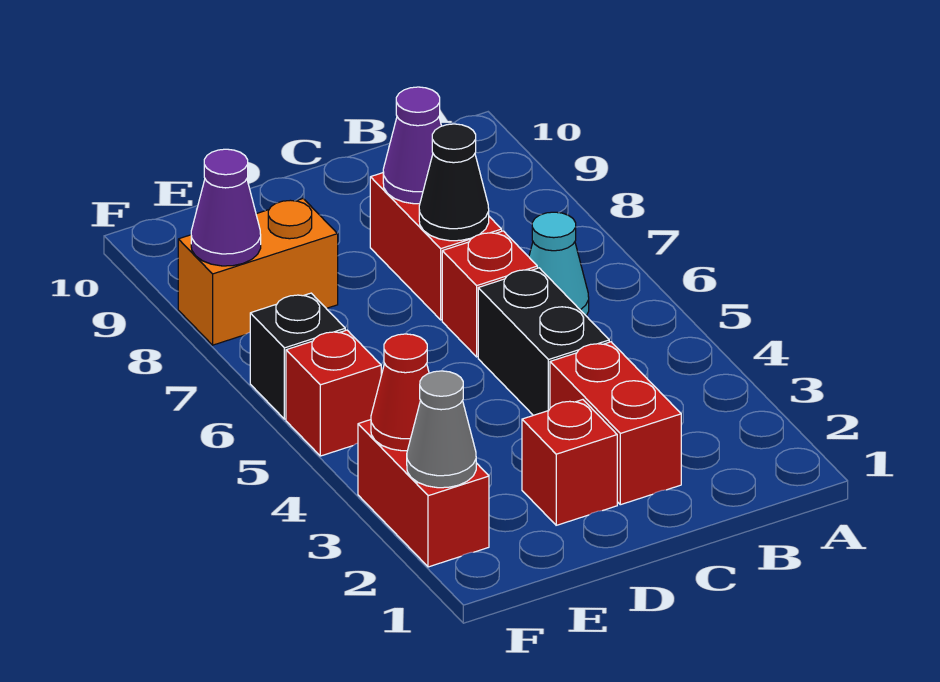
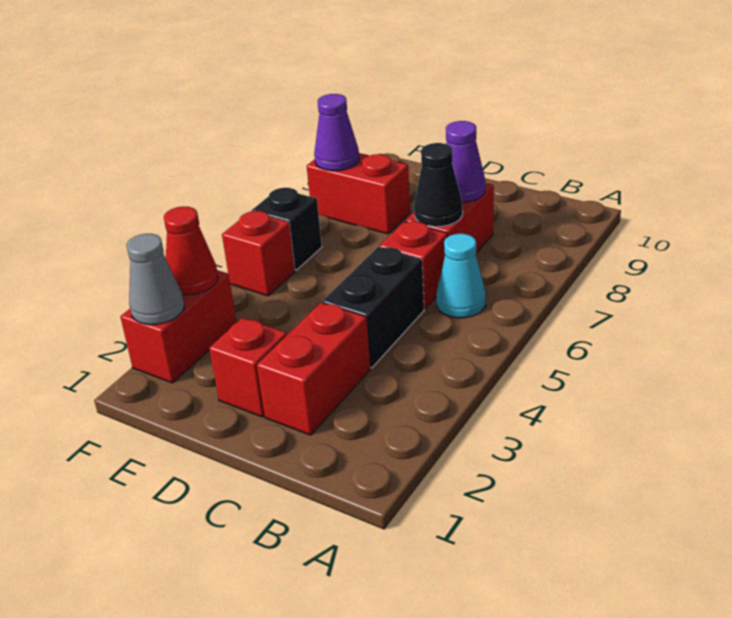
orange brick E8:F8 level 1 -> red brick E8:F8 level 1

